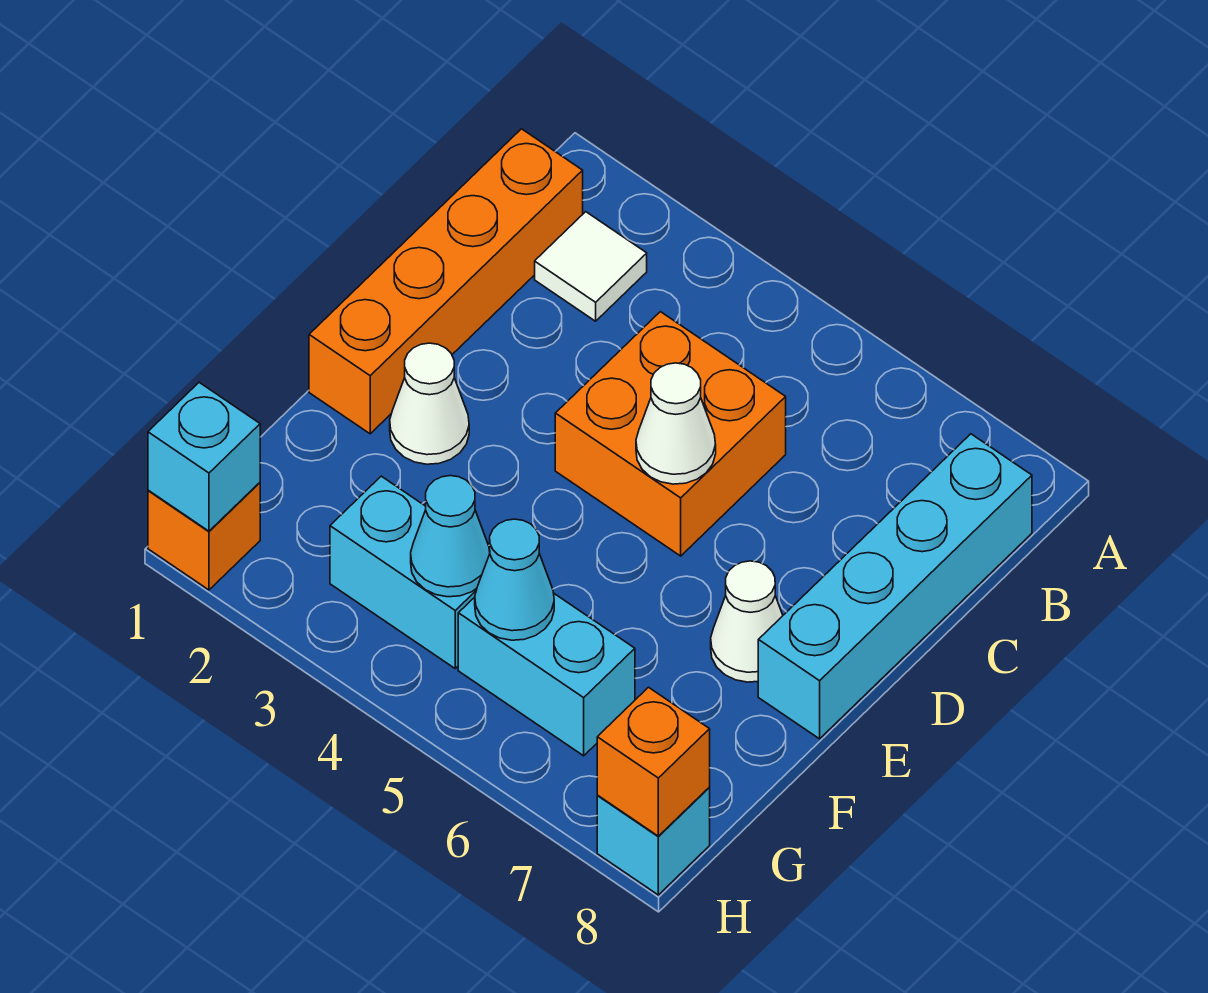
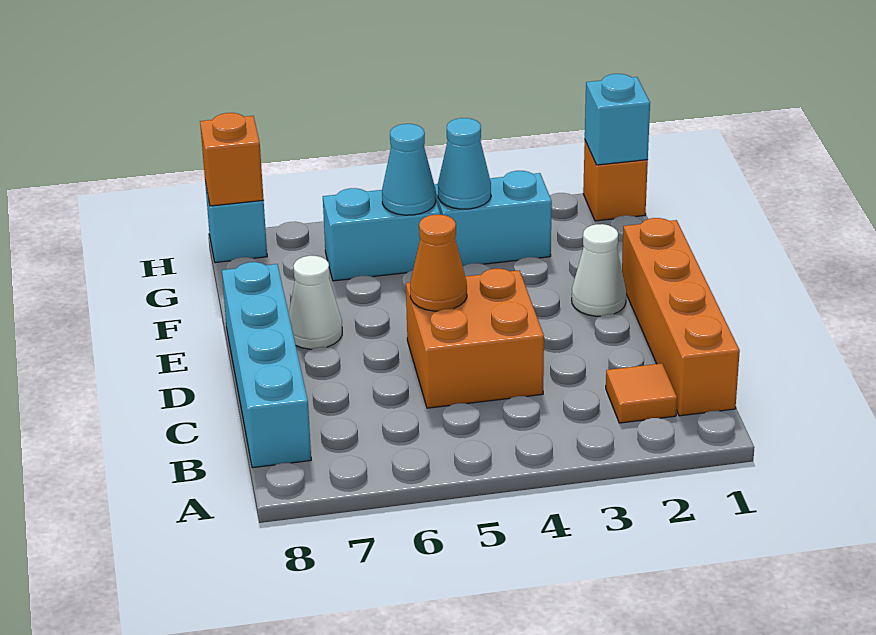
white tile B2 level 1 -> orange tile B2 level 1
white cone D5 level 2 -> orange cone D5 level 2

